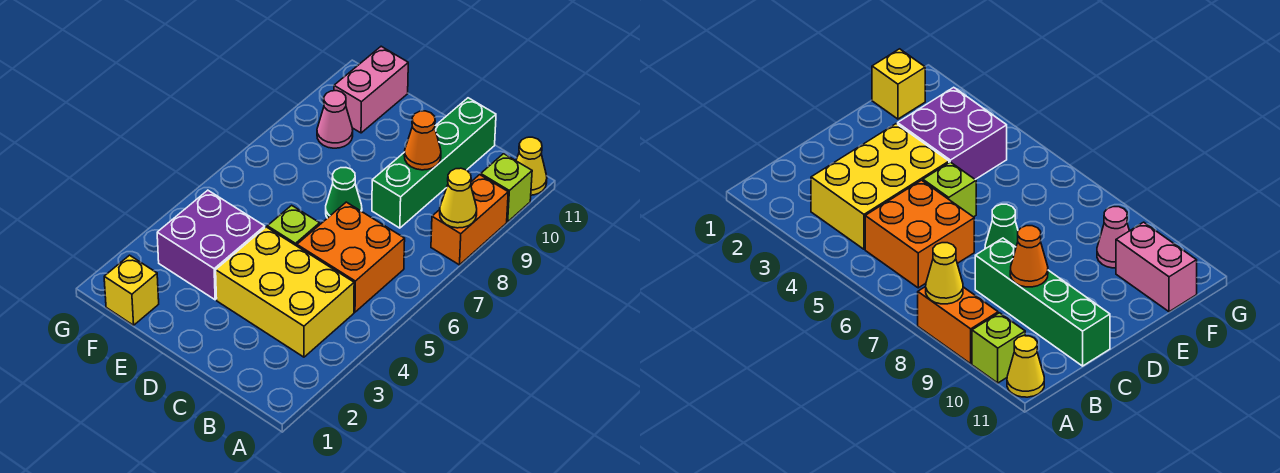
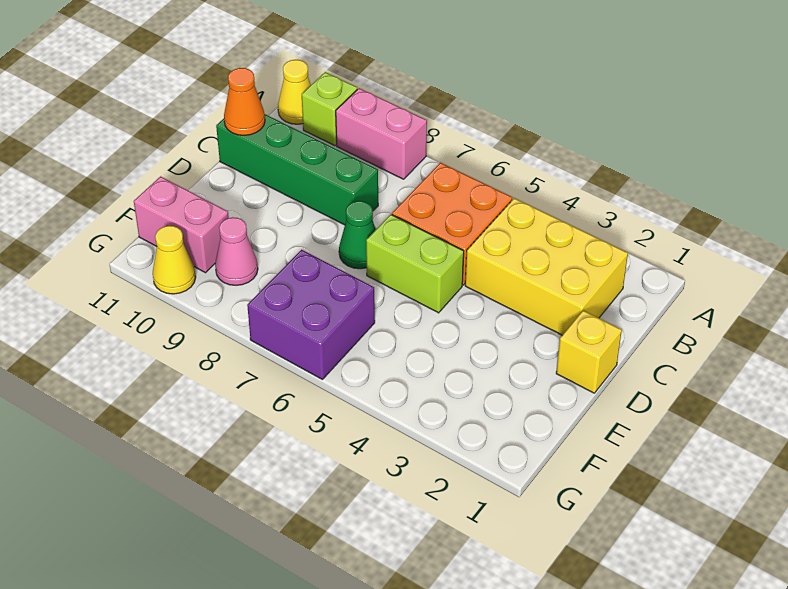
orange brick A8:A9 level 1 -> pink brick A8:A9 level 1
yellow cone A8 level 2 -> yellow cone G10 level 1
yellow brick B3:D4 level 1 -> yellow brick B2:C4 level 1
orange cone C9 level 2 -> orange cone C11 level 2
lime brick D5 level 1 -> lime brick D5:D6 level 1
purple brick E3:F4 level 1 -> purple brick F6:G7 level 1
yellow brick F1 level 1 -> yellow brick D1 level 1

